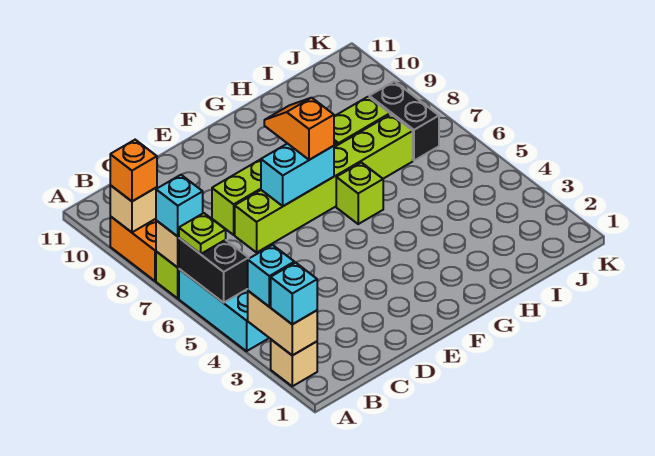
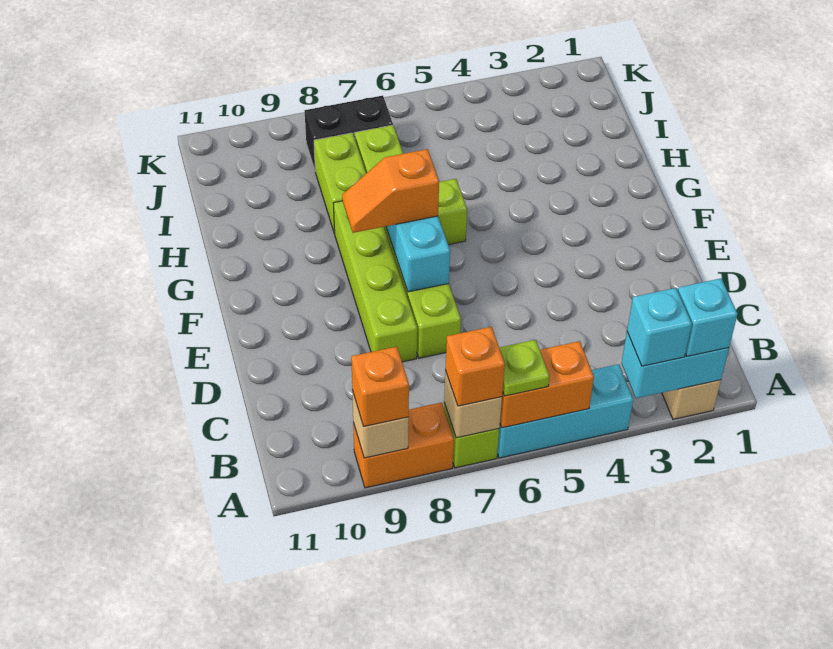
tan brick A2:A3 level 2 -> cyan brick A2:A3 level 2
black brick A5:A6 level 2 -> orange brick A5:A6 level 2
cyan brick A7 level 3 -> orange brick A7 level 3

